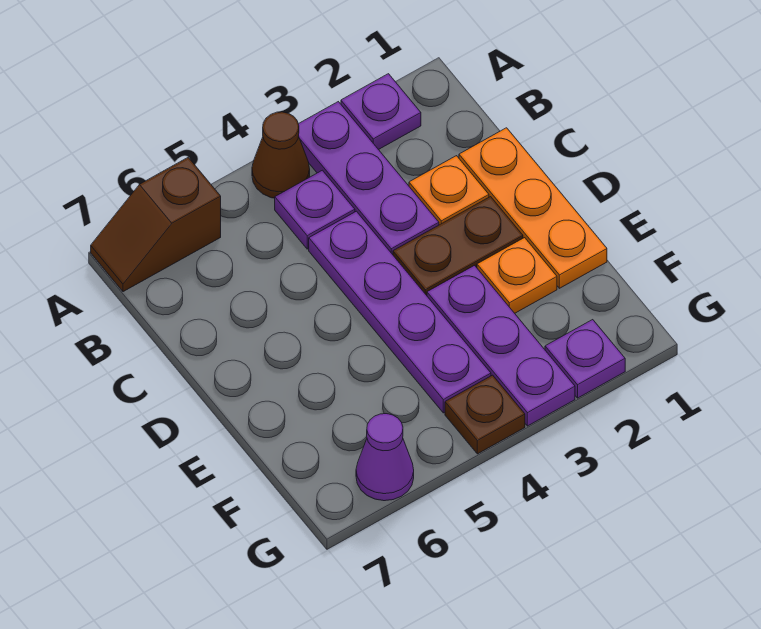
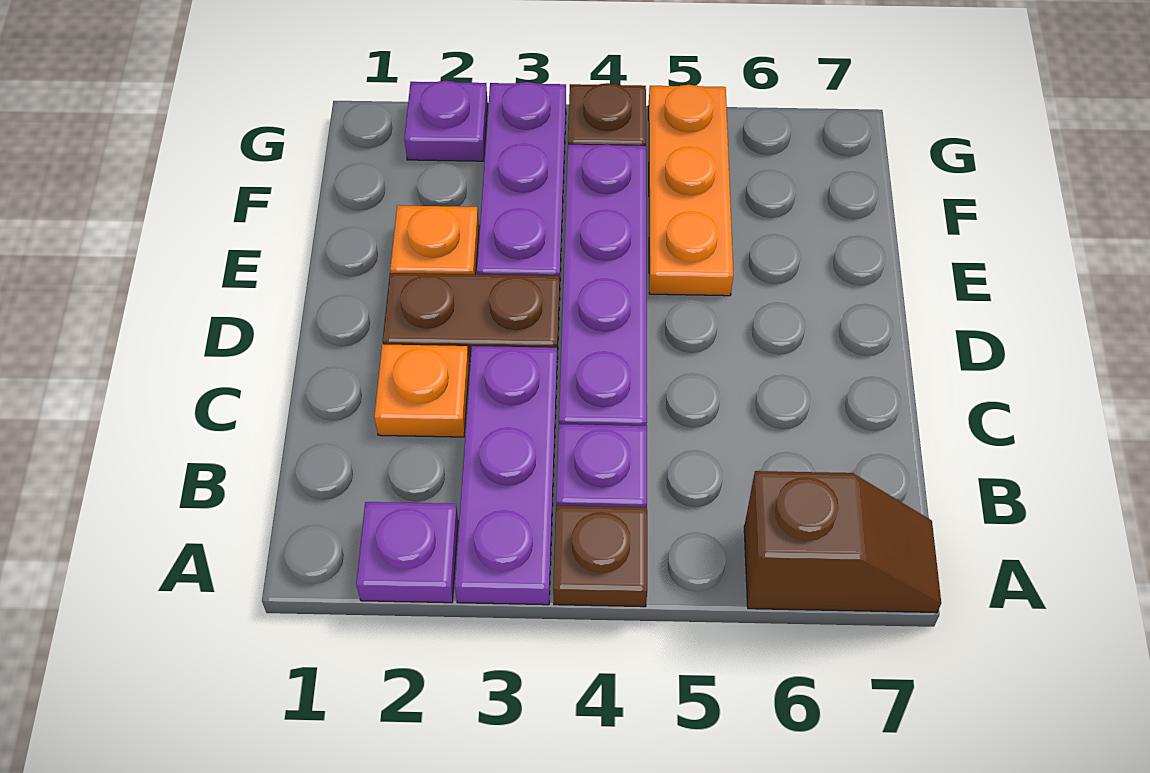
brown cone A4 level 1 -> brown plate A4 level 1
orange plate C1:E1 level 1 -> orange plate E5:G5 level 1
purple cone G6 level 1 -> none

